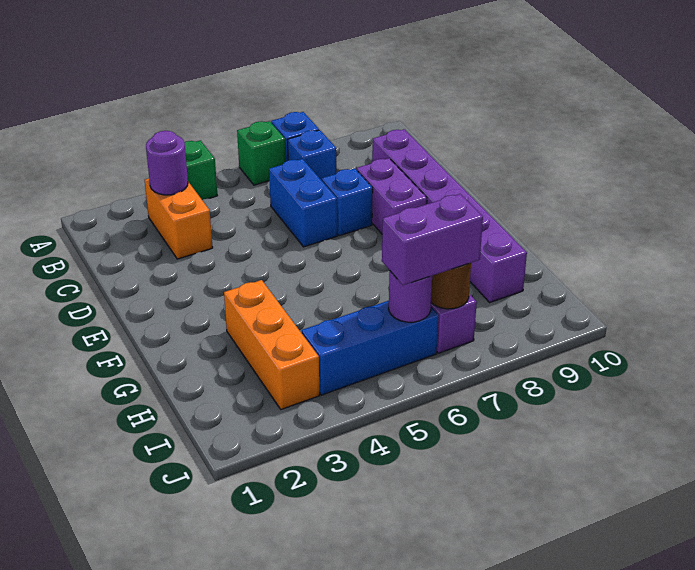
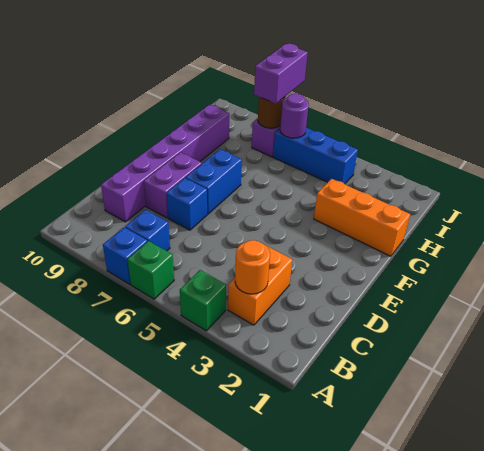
purple round brick B3 level 2 -> orange round brick B3 level 2
blue brick C6:D6 level 1 -> blue brick E7:F7 level 1
orange brick G3:I3 level 1 -> orange brick G1:G3 level 1
purple brick I6:I7 level 3 -> purple brick I7:J7 level 3

